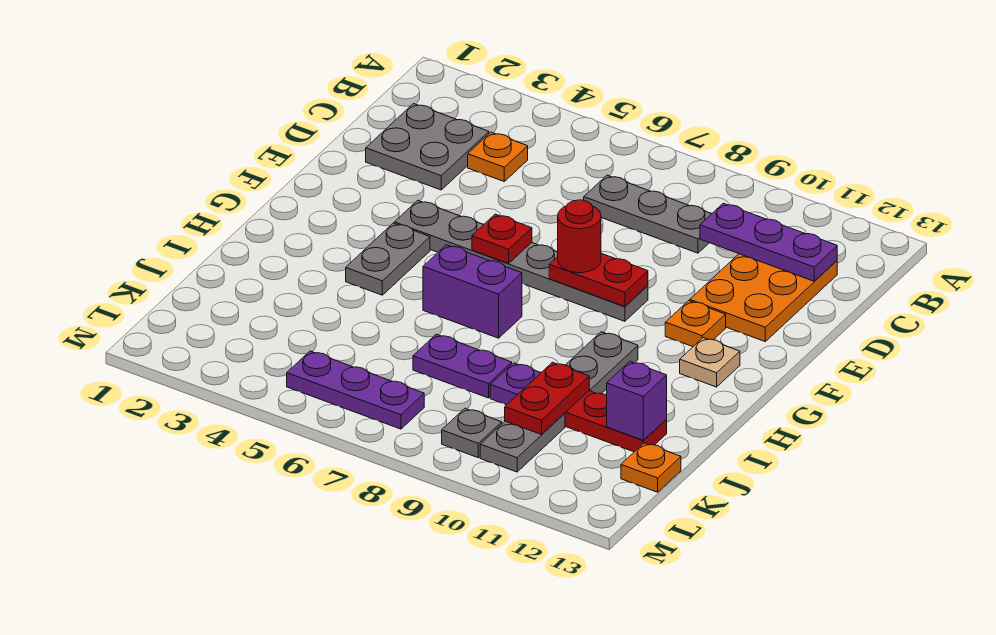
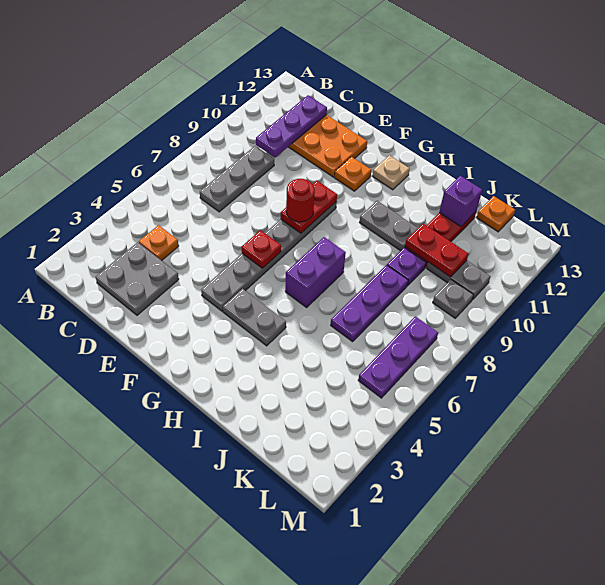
purple plate J7:J8 level 1 -> purple plate J6:J8 level 1

